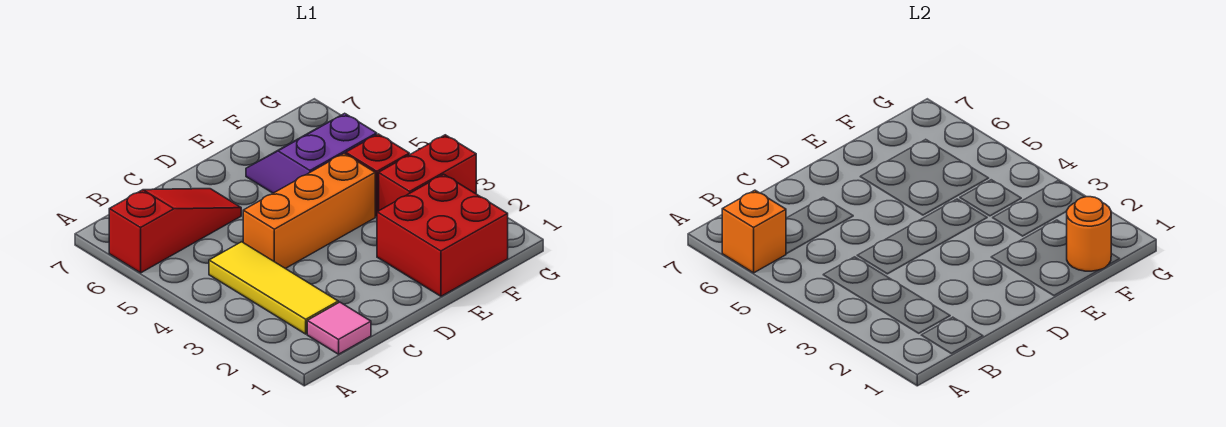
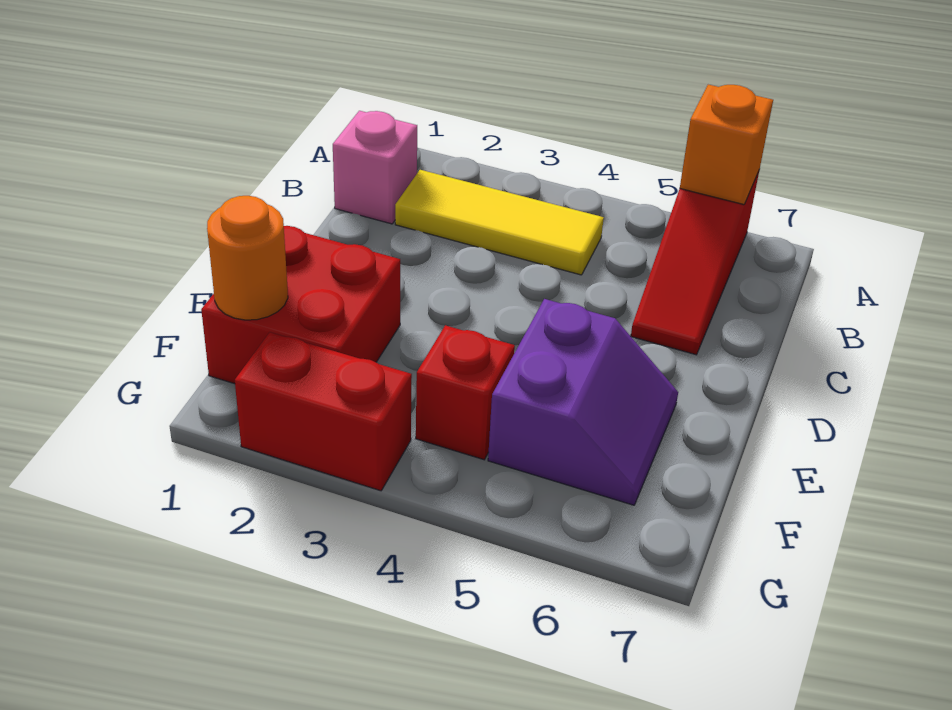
pink tile B1 level 1 -> pink brick B1 level 1
orange brick C4:E4 level 1 -> none
red brick F3:G3 level 1 -> red brick G2:G3 level 1

